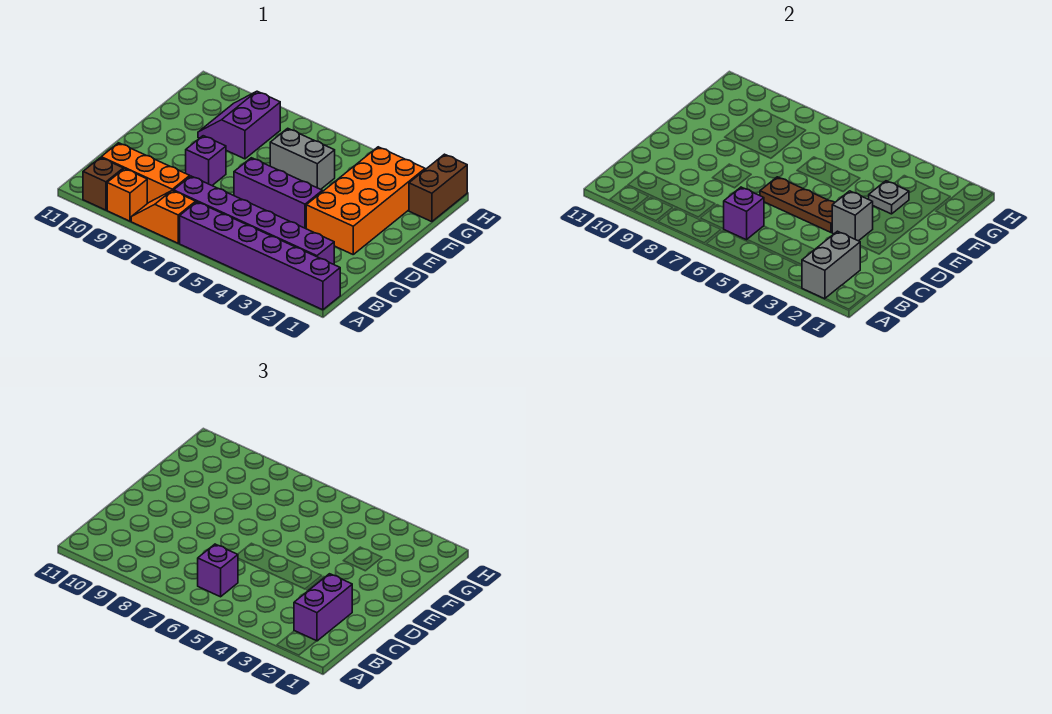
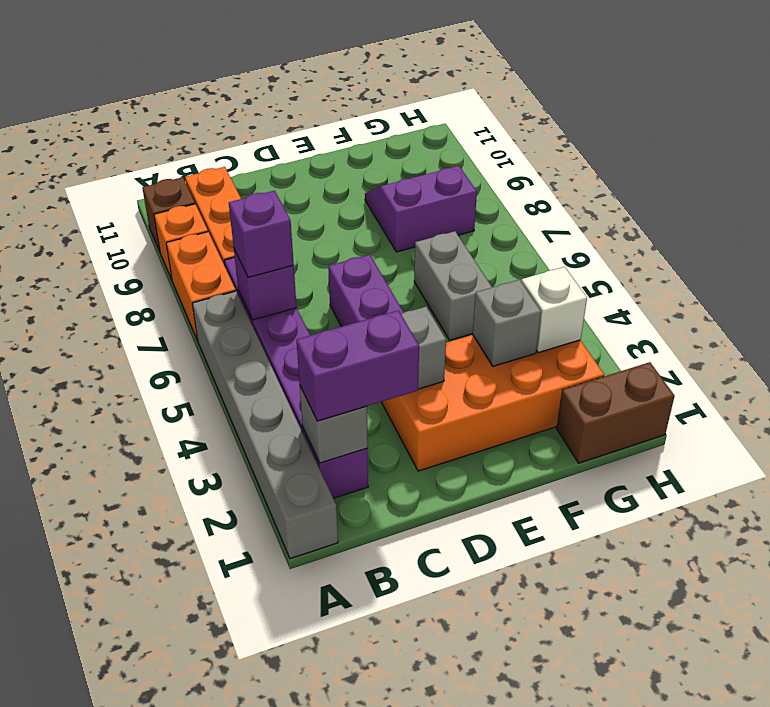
purple brick A1:A6 level 1 -> grey brick A1:A6 level 1
grey brick A2:B2 level 2 -> grey brick B2 level 2
orange slope A7:A8 level 1 top 7 -> orange brick A7:A8 level 1
brown plate D4:D6 level 2 -> none
purple brick D8 level 1 -> none
grey plate F3 level 2 -> grey brick F3 level 2
none -> white brick G3 level 2

